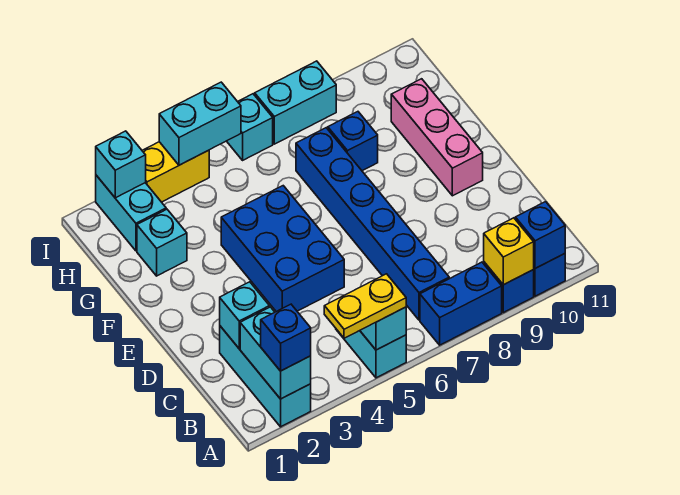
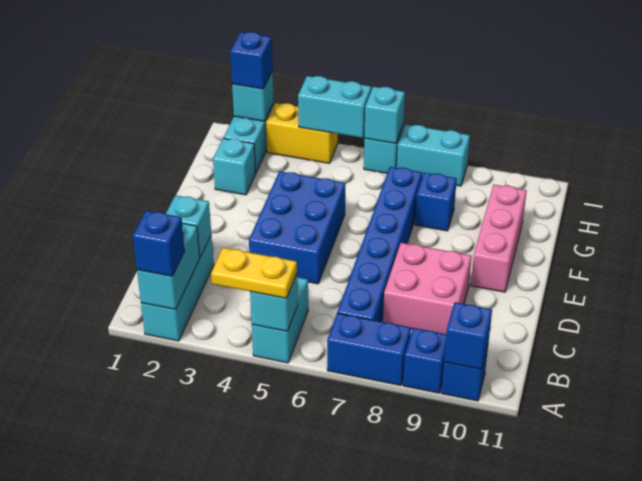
yellow brick A9 level 2 -> none
none -> pink brick C8:D9 level 1
none -> blue brick I2 level 3
none -> cyan brick I6 level 2

